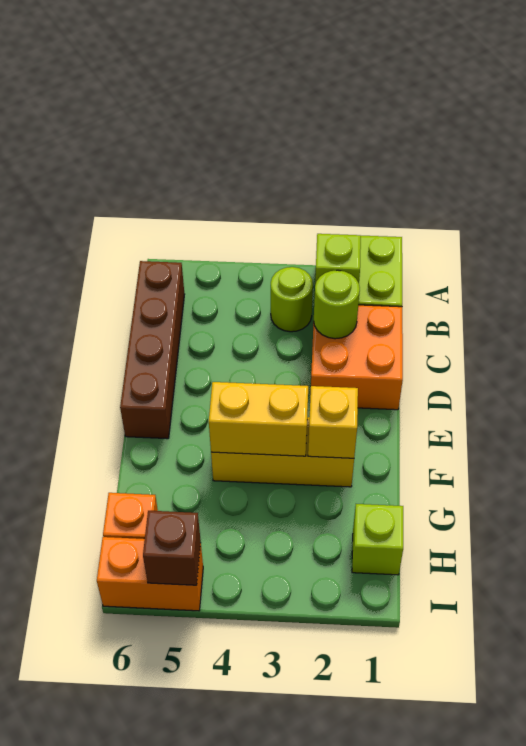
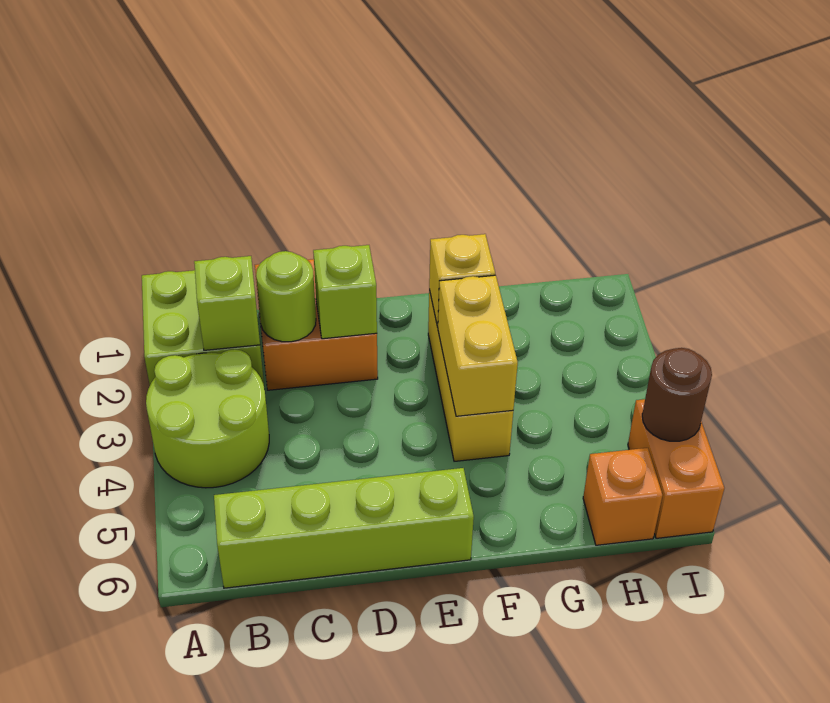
lime round brick B3 level 1 -> lime round brick A3:B4 level 1
brown brick B6:E6 level 1 -> lime brick B6:E6 level 1
lime brick H1 level 1 -> lime brick D2 level 2
brown brick I5 level 2 -> brown round brick I5 level 2

